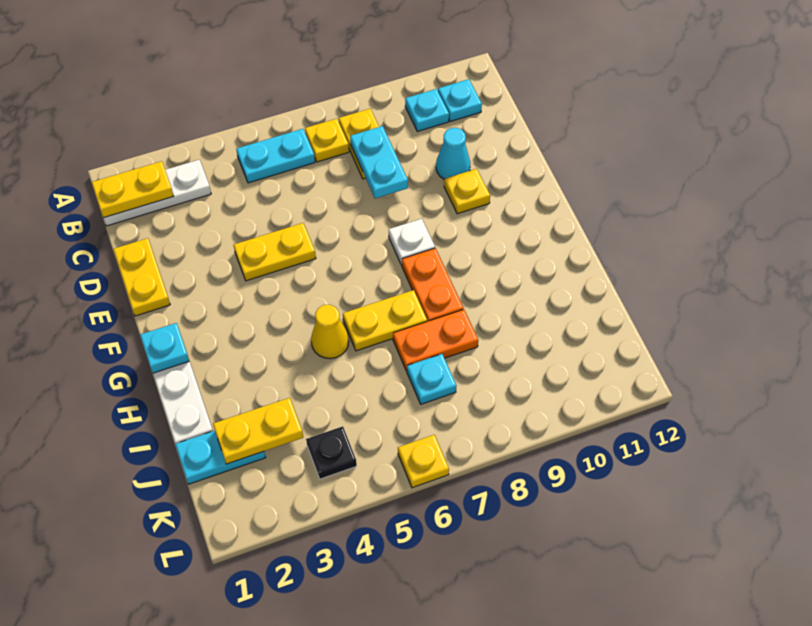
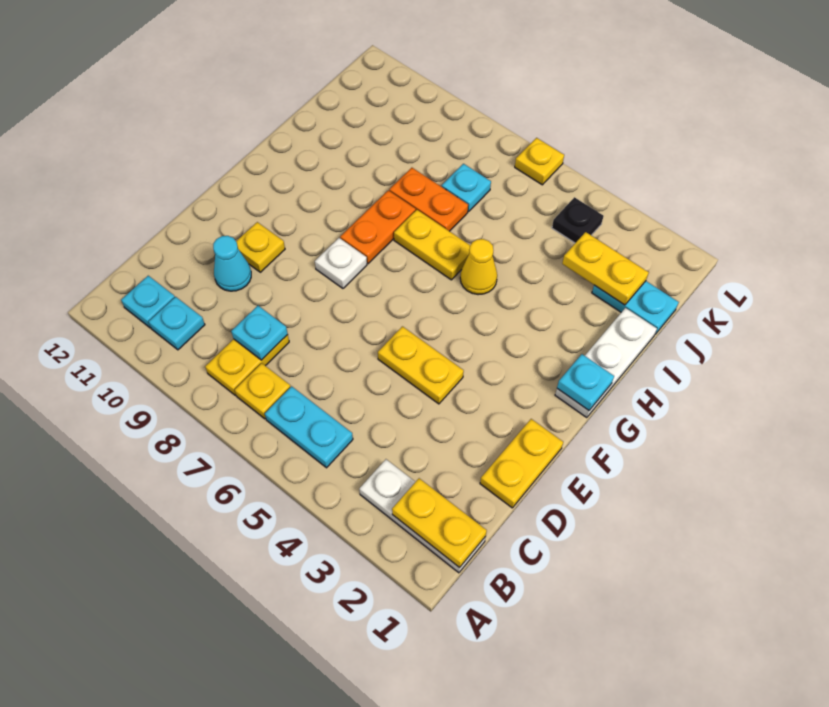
cyan plate C8:D8 level 2 -> cyan plate C8 level 2

